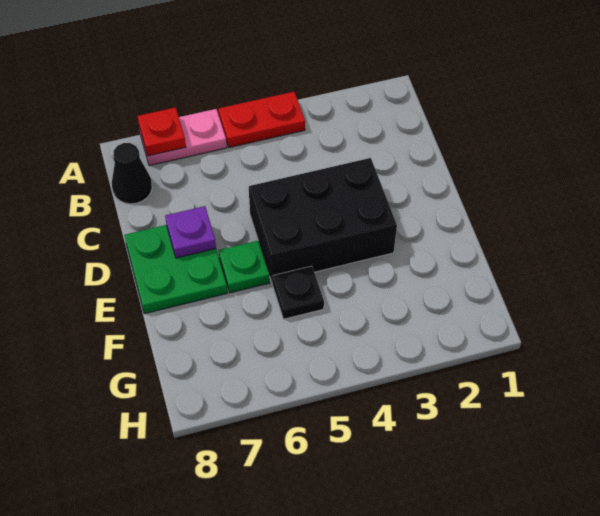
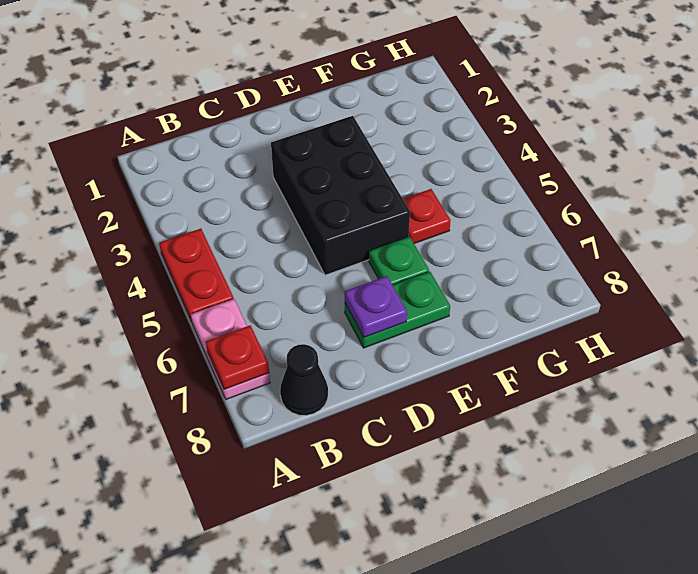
green plate D7:E8 level 1 -> green plate D7:E7 level 1
black plate F5 level 1 -> red plate F5 level 1

